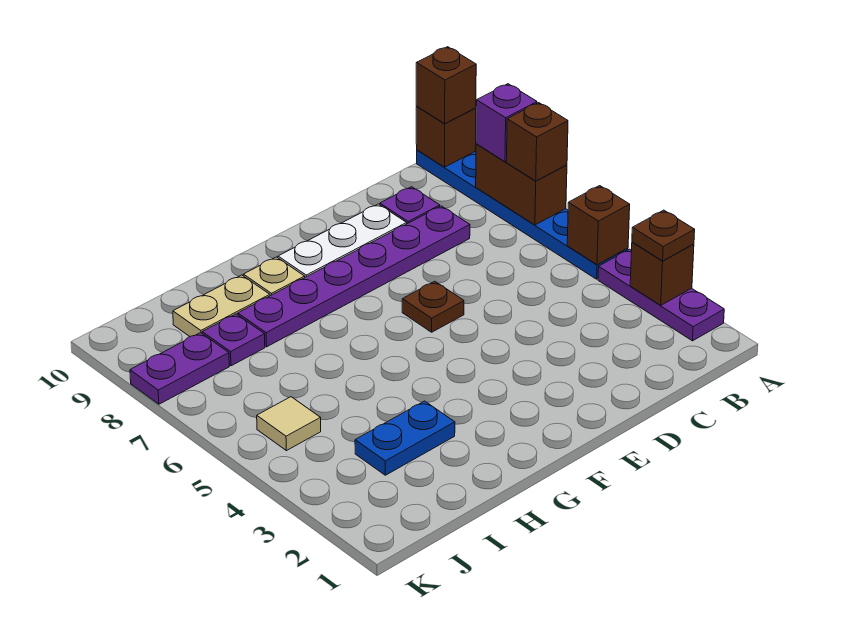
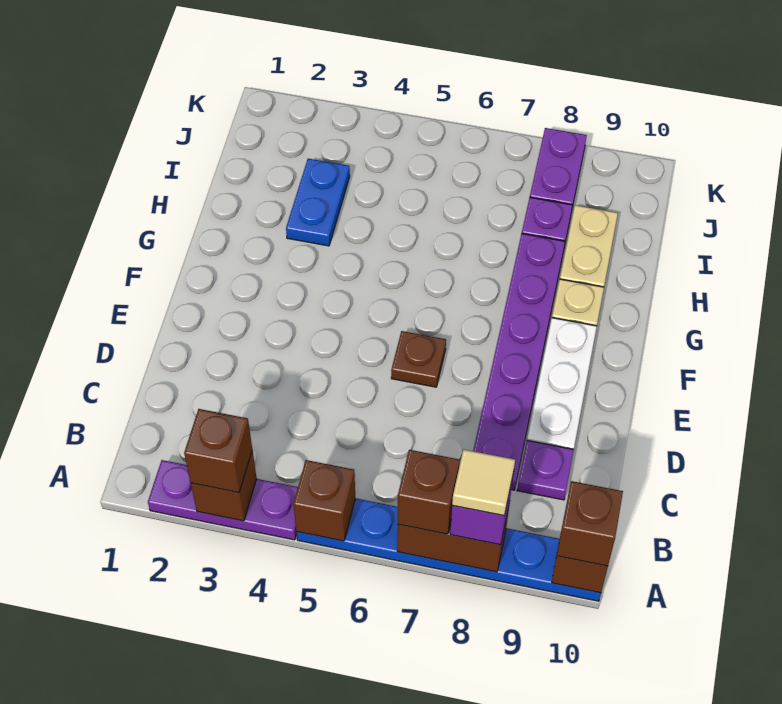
brown plate A3 level 3 -> brown brick A3 level 3
tan tile J5 level 1 -> tan tile A8 level 4

